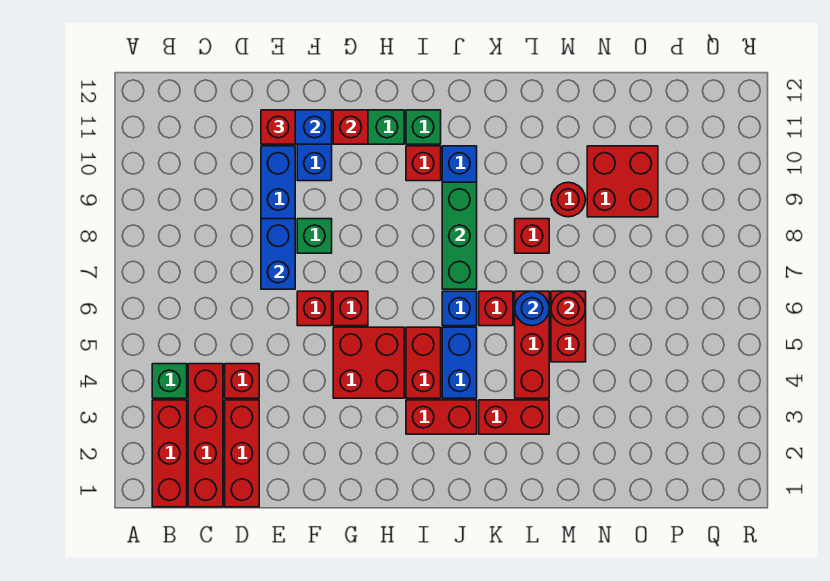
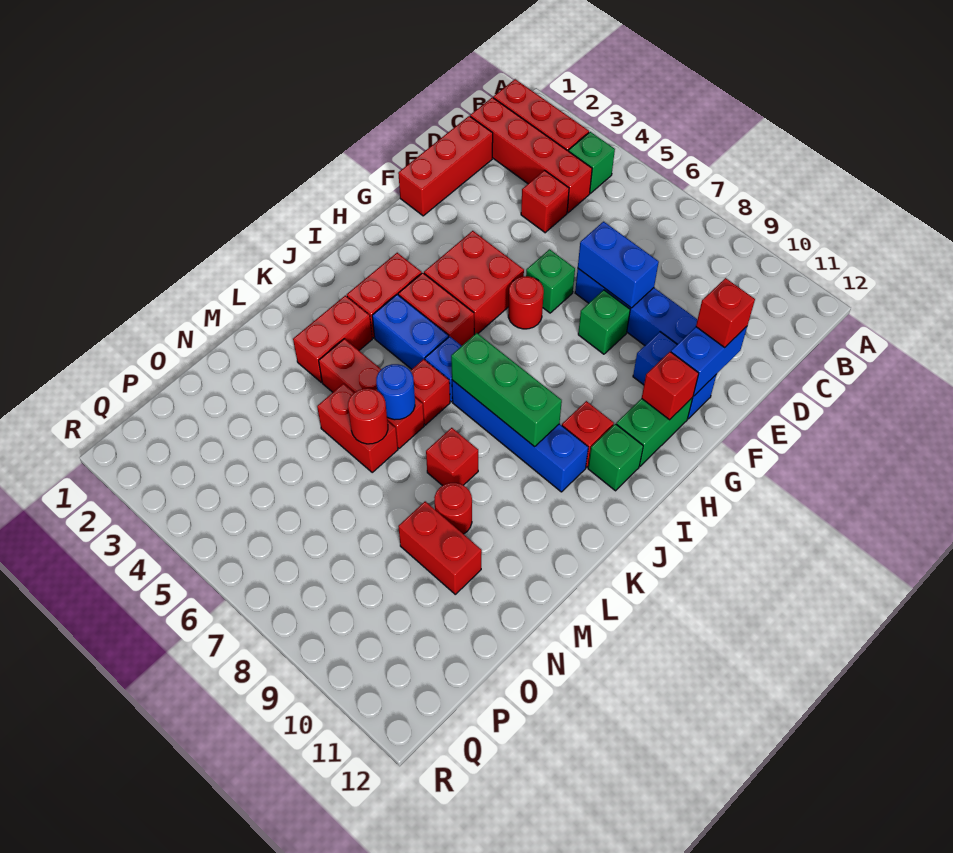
red brick D1:D3 level 1 -> red brick D1:F1 level 1
red brick F6 level 1 -> green brick F6 level 1
red brick G6 level 1 -> red round brick G6 level 1
red brick N9:O10 level 1 -> red brick N9:N10 level 1

